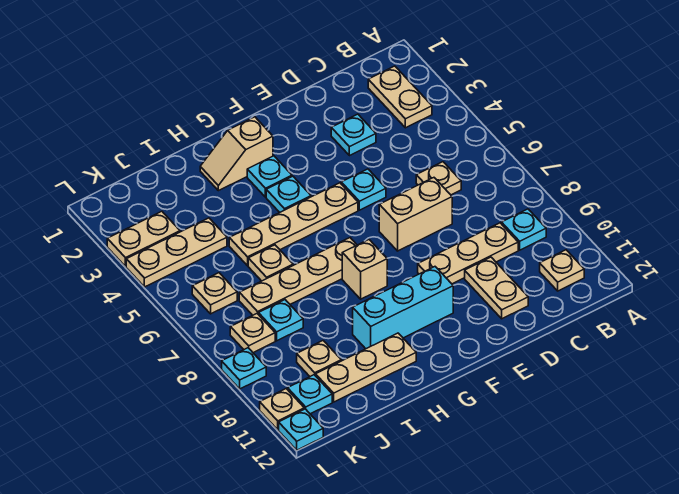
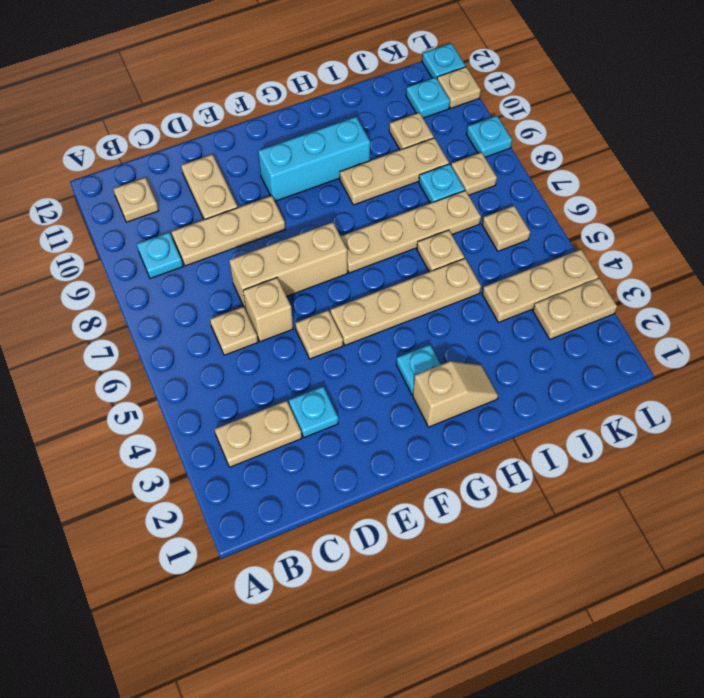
tan plate B2:B3 level 1 -> tan plate B3:C3 level 1
tan brick D7:E7 level 1 -> tan brick D7:F7 level 1
cyan plate E5 level 1 -> tan plate E5 level 1
cyan plate G4 level 1 -> none
tan brick G8 level 1 -> tan brick D6 level 1
tan plate H11:J11 level 1 -> tan plate H9:J9 level 1

